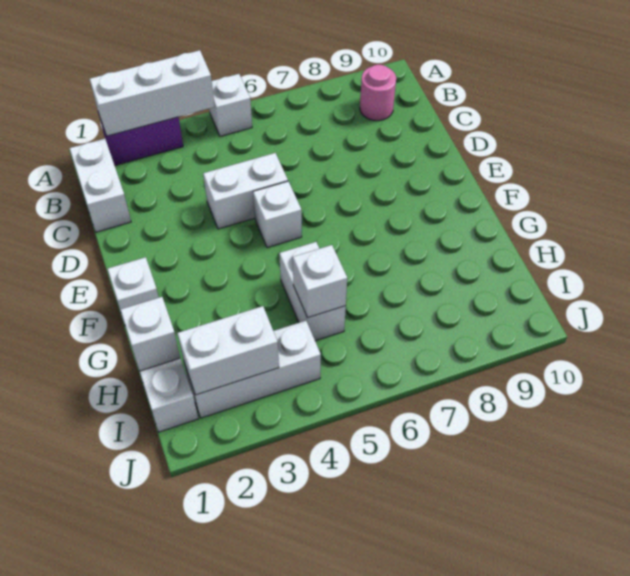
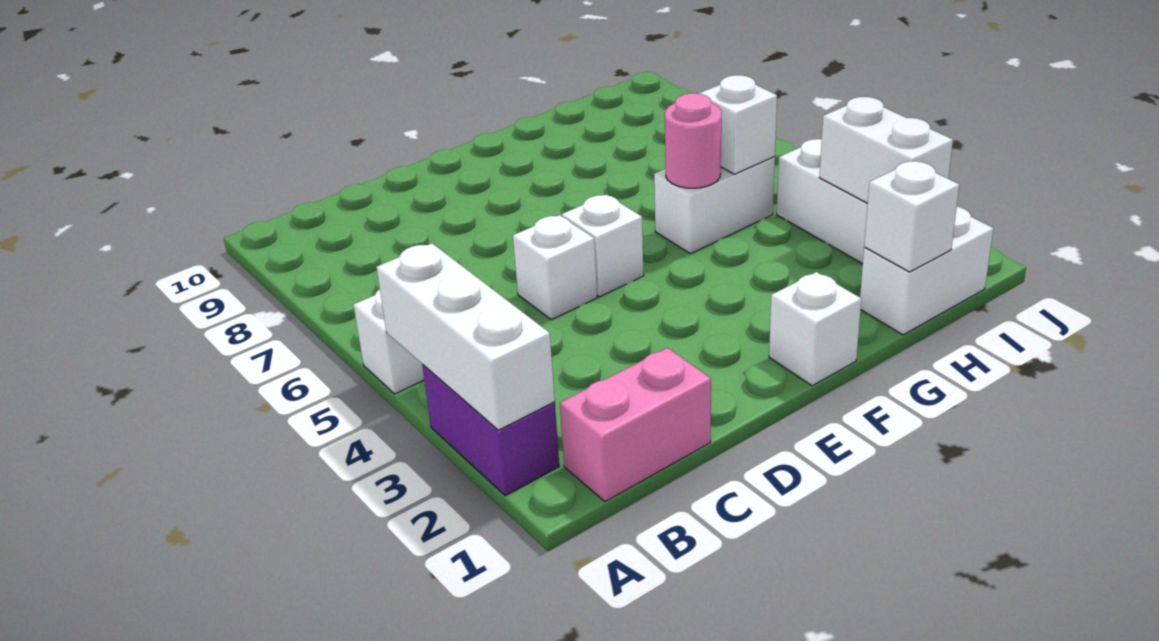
white brick B1:C1 level 1 -> pink brick B1:C1 level 1
pink round brick B9 level 1 -> pink round brick G5 level 2
white brick D4:D5 level 1 -> white brick D5 level 1

